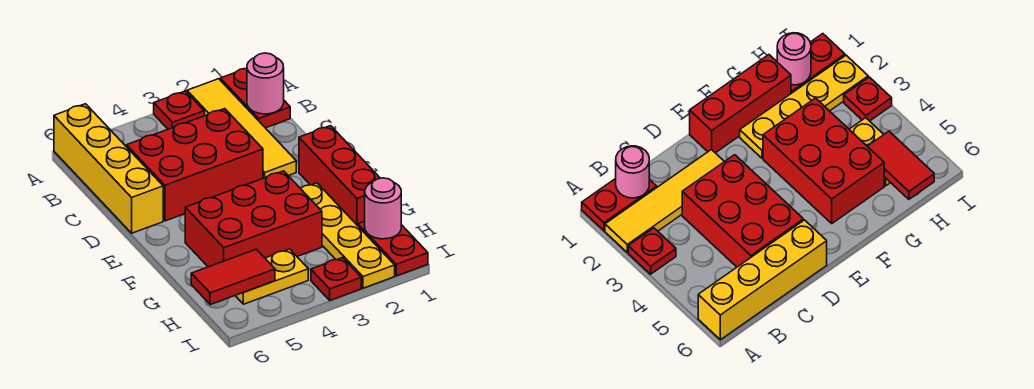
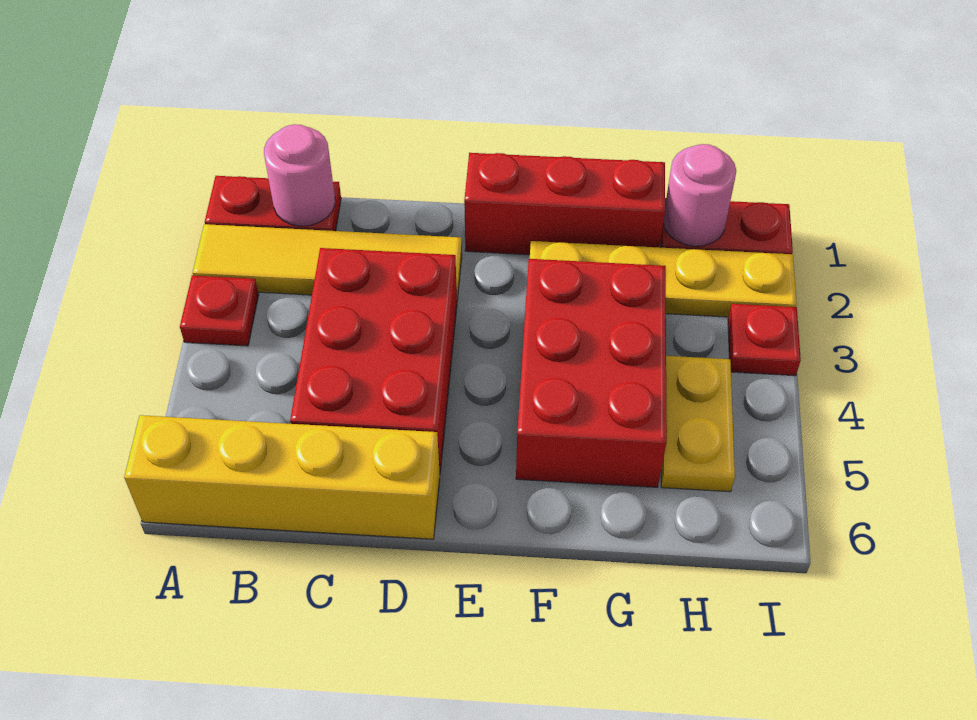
red tile H5:H6 level 2 -> none

